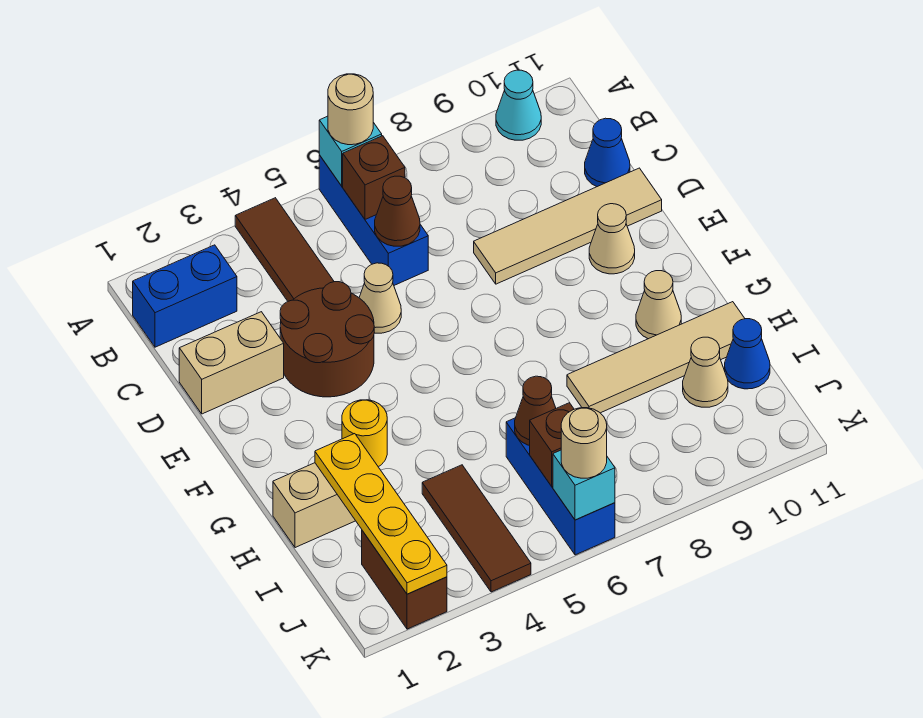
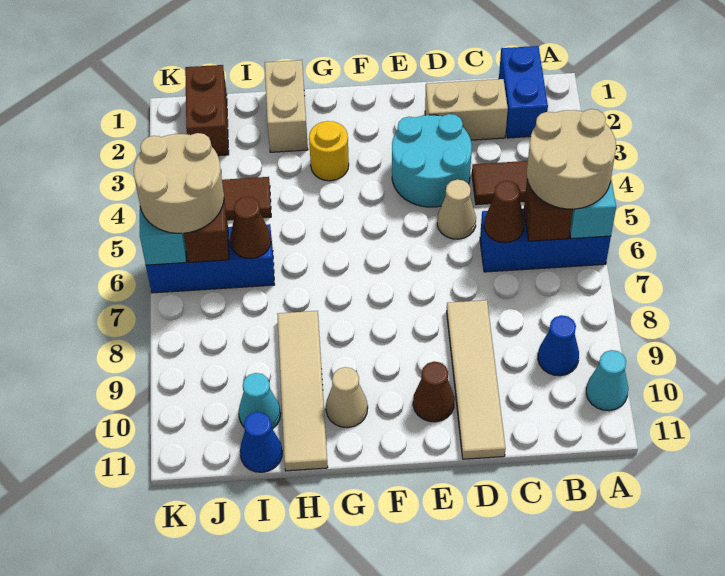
tan round brick A6 level 3 -> tan round brick A5:B6 level 3
blue cone C11 level 1 -> blue cone B9 level 1
tan brick D1:D2 level 1 -> tan brick C2:D2 level 1
brown round brick D3:E4 level 1 -> cyan round brick D3:E4 level 1
tan cone E10 level 1 -> brown cone E10 level 1
yellow plate H2:K2 level 2 -> none
tan cone I10 level 1 -> cyan cone I10 level 1
brown brick J2:K2 level 1 -> brown brick J1:J2 level 1
tan round brick K6 level 3 -> tan round brick J5:K6 level 3

